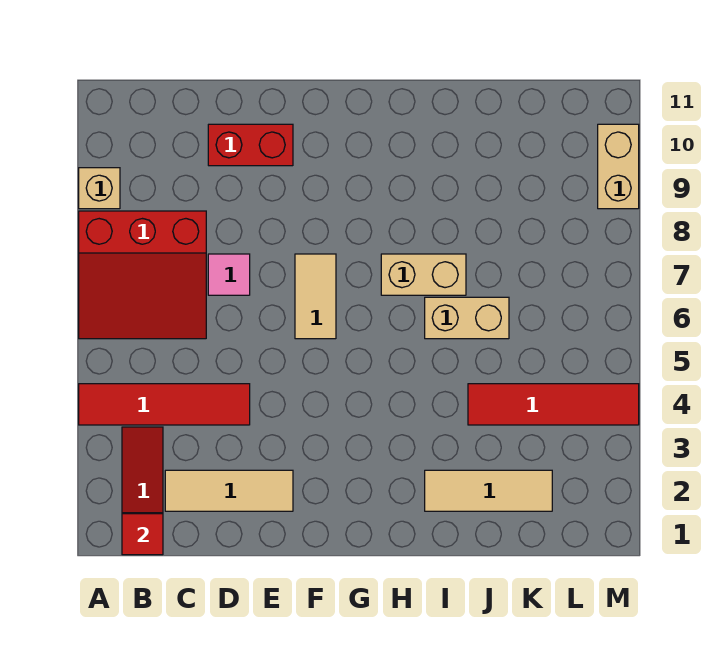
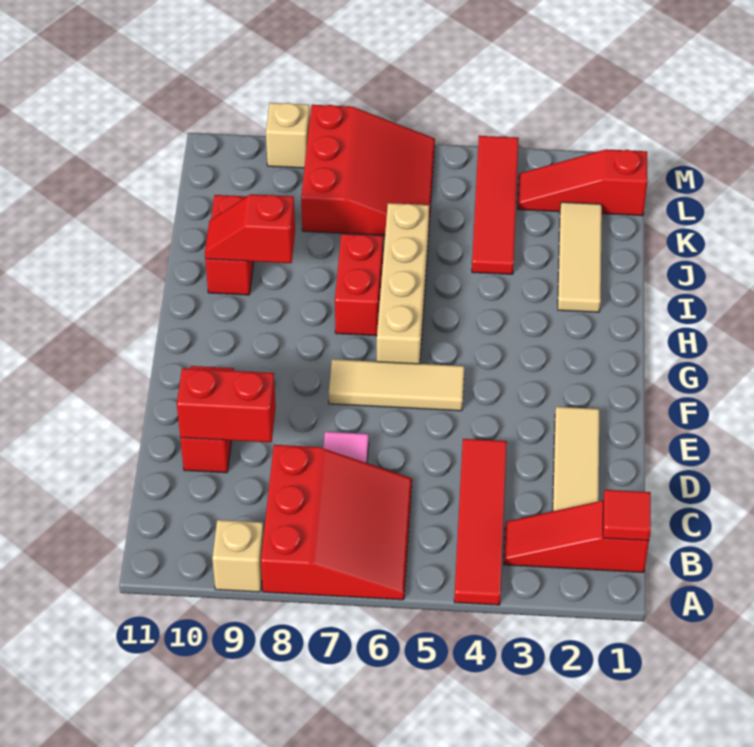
none -> red brick D9:D10 level 2
tan tile F6:F7 level 1 -> tan tile F5:F7 level 1
tan brick H7:I7 level 1 -> red brick H7:I7 level 1
tan brick I6:J6 level 1 -> tan brick G6:J6 level 1
none -> red slope I9:I10 level 2 top 9
none -> red brick I10:J10 level 1
none -> red slope K6:M8 level 1 top 8
none -> red slope L1:L3 level 1 top 1
tan brick M9:M10 level 1 -> tan brick M9 level 1

